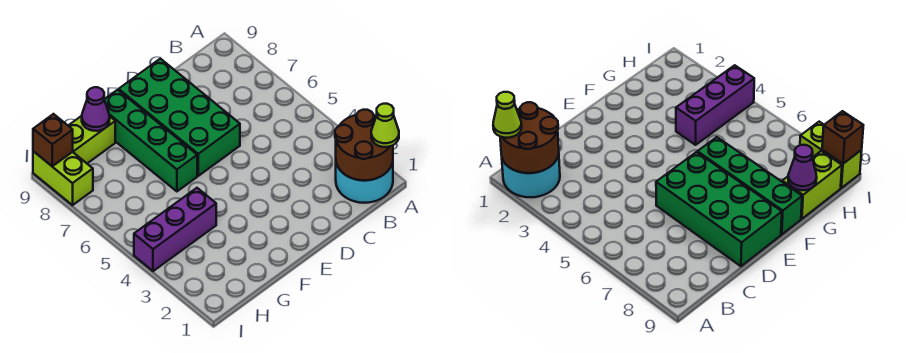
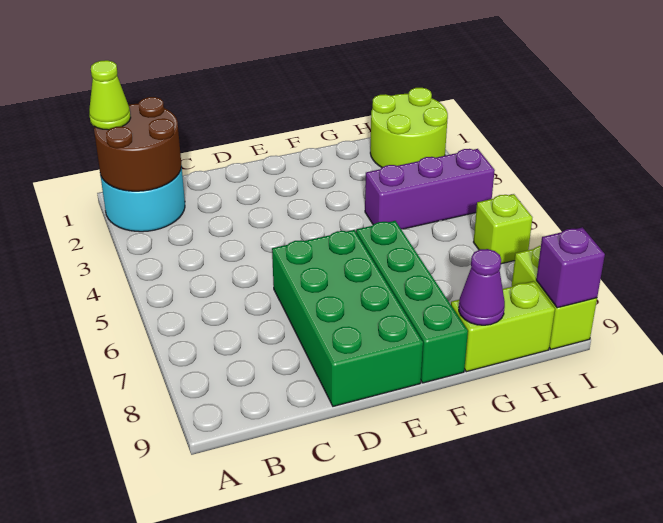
none -> lime round brick H1:I2 level 1
none -> lime brick I6 level 1
brown brick I9 level 2 -> purple brick I9 level 2

